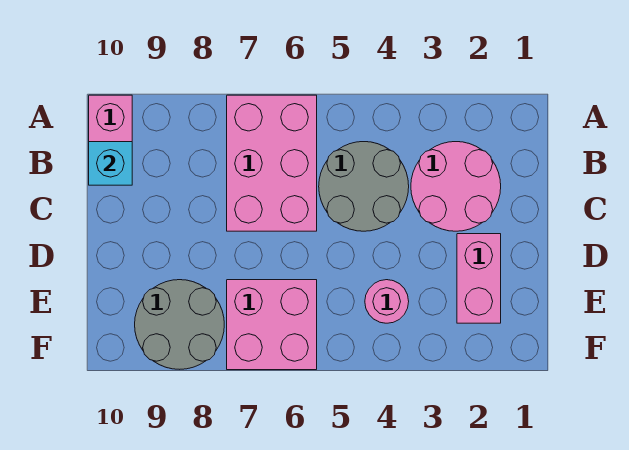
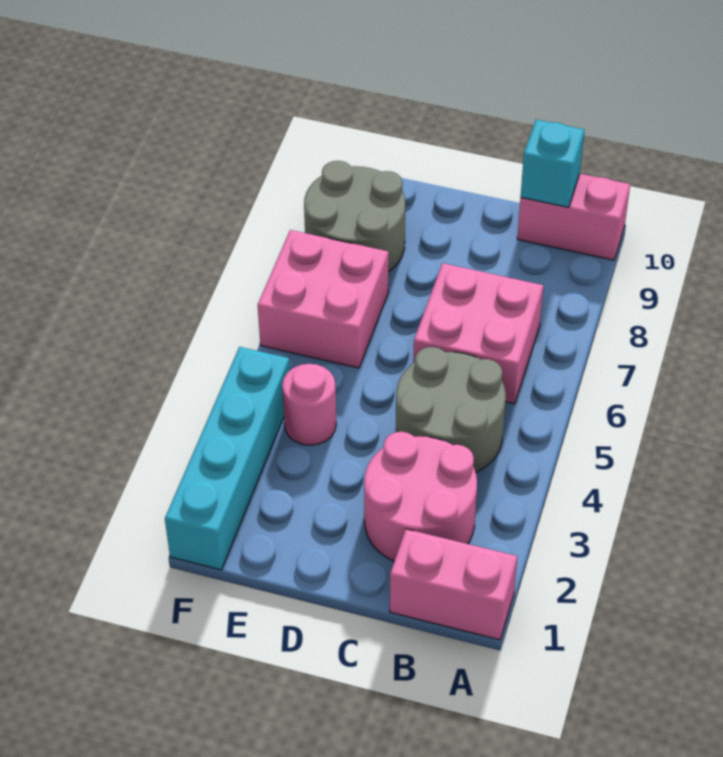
pink brick A6:C7 level 1 -> pink brick B6:C7 level 1
pink brick D2:E2 level 1 -> pink brick A1:B1 level 1
none -> cyan brick F1:F4 level 1

